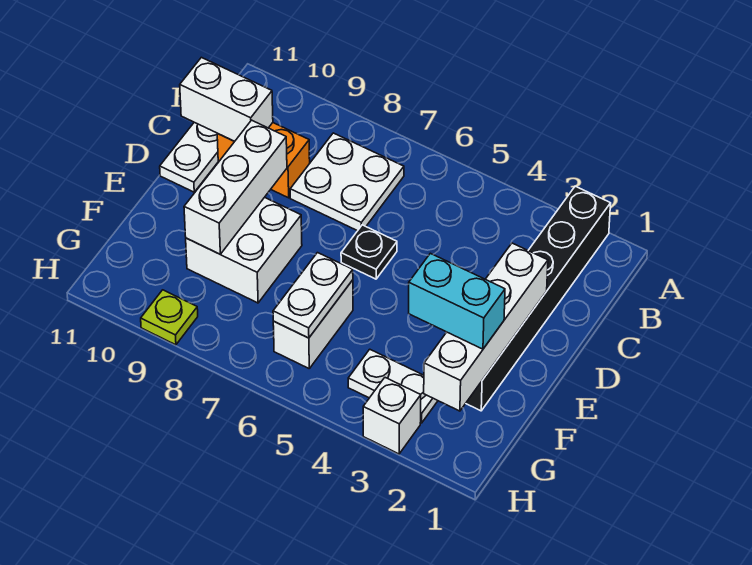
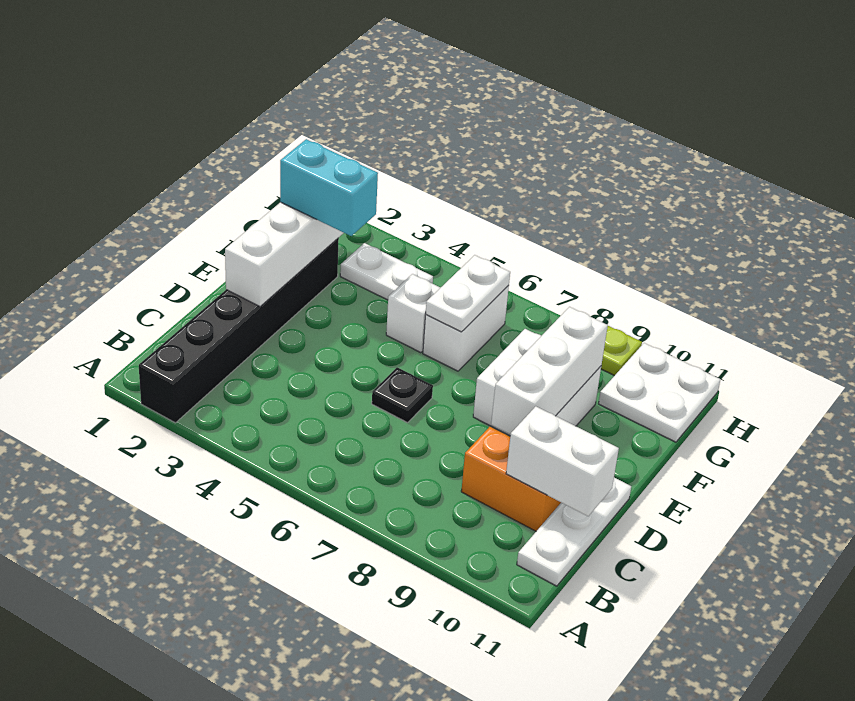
white plate B7:C8 level 1 -> white plate G10:H11 level 1
white brick H3 level 1 -> white brick F5 level 1

